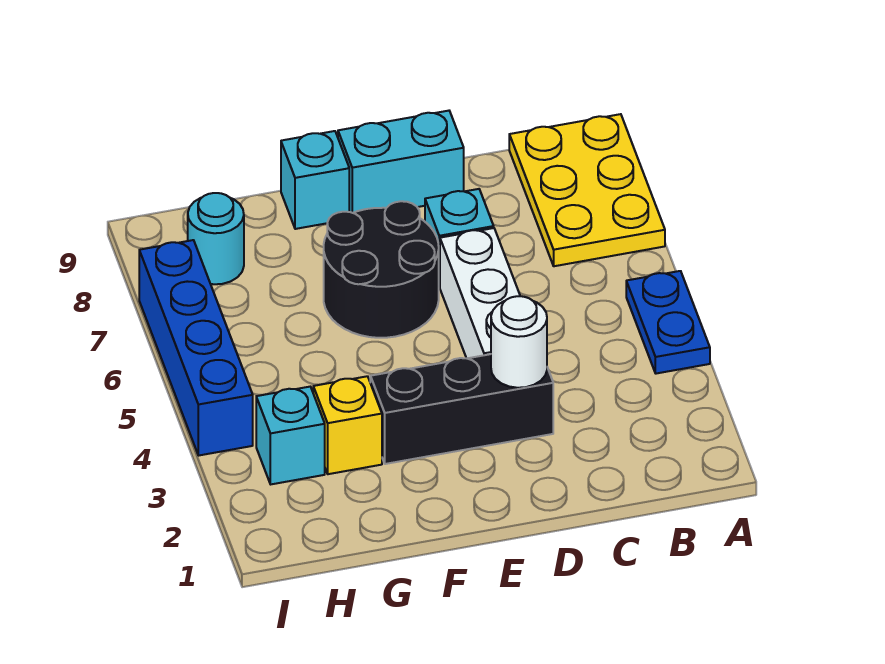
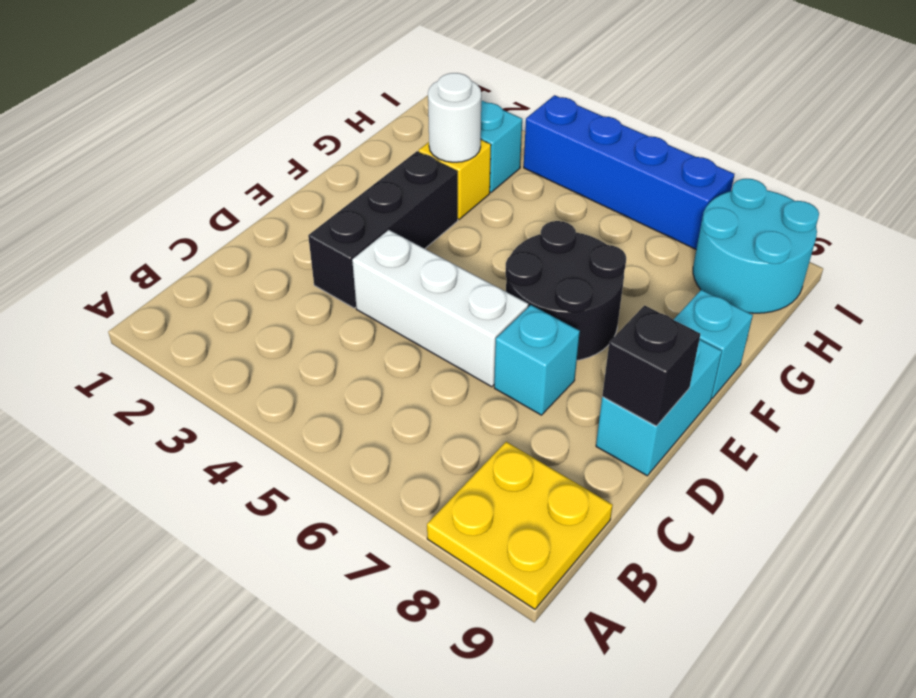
blue plate A4:A5 level 1 -> none
yellow plate A7:B9 level 1 -> yellow plate A8:B9 level 1
white round brick D3 level 2 -> white round brick G3 level 2
none -> black brick D9 level 2
cyan round brick H8 level 1 -> cyan round brick H8:I9 level 1

